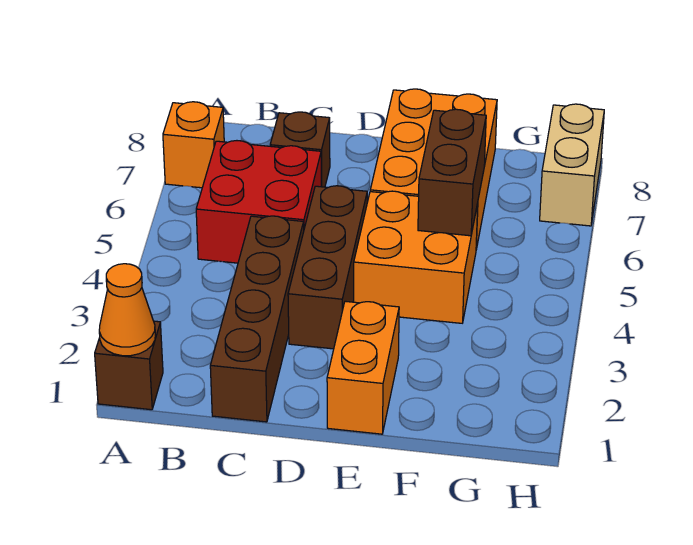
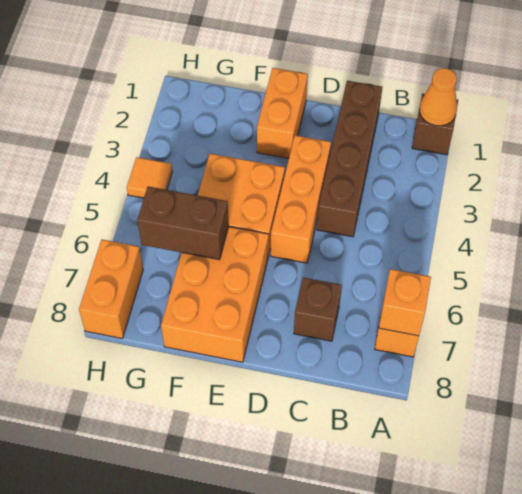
none -> orange brick A7 level 2
red brick B5:C6 level 1 -> none
brown brick D3:D5 level 1 -> orange brick D3:D5 level 1
brown brick F5:F6 level 2 -> brown brick F6:G6 level 2
none -> orange tile H4 level 1
tan brick H7:H8 level 1 -> orange brick H7:H8 level 1

